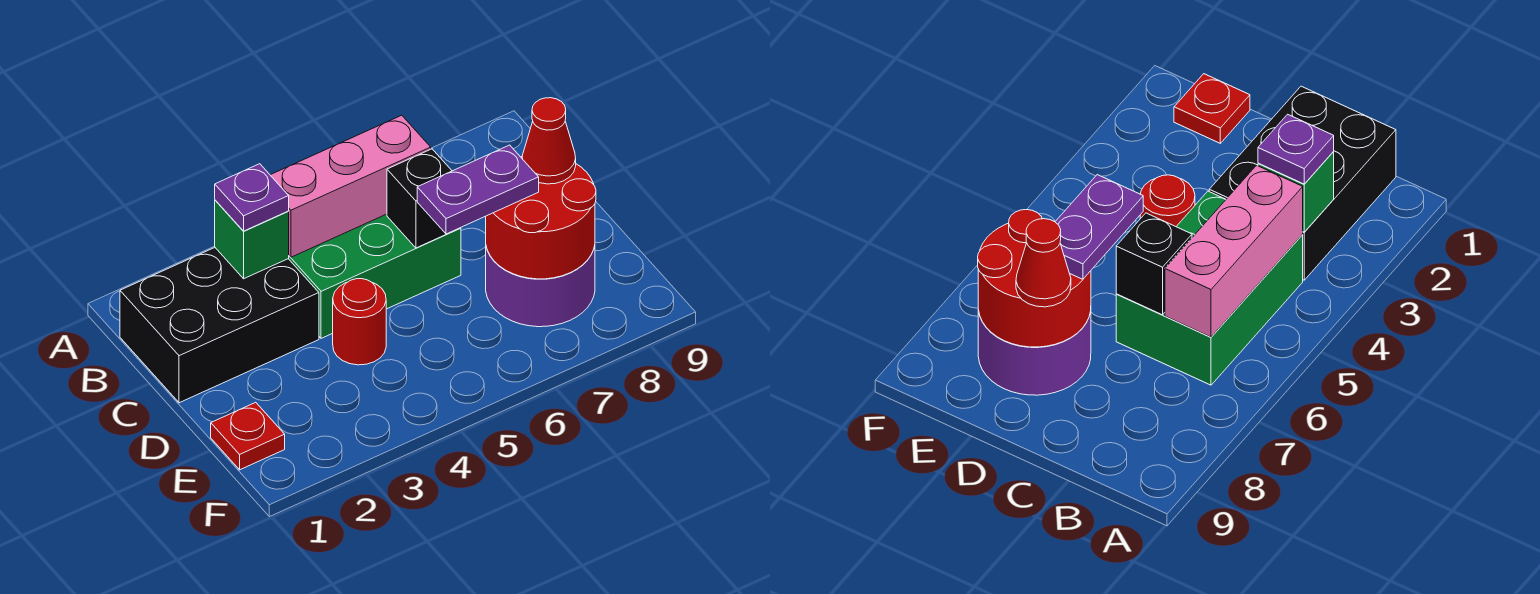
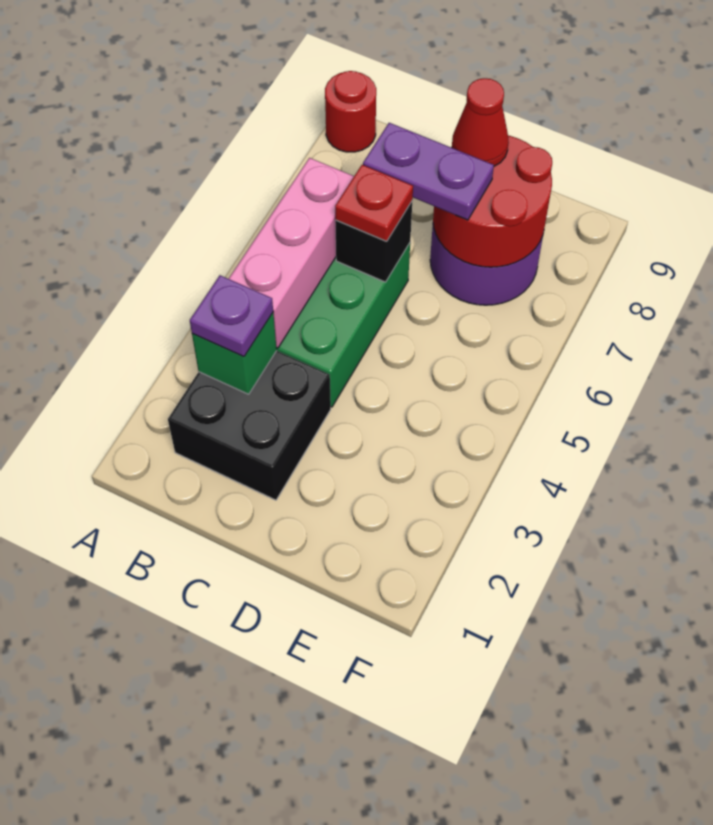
black brick B1:C3 level 1 -> black brick B2:C3 level 1
red round brick D4 level 1 -> red round brick A9 level 1
purple plate D6:D7 level 3 -> purple plate C7:D7 level 3
red plate E1 level 1 -> red plate C6 level 3

